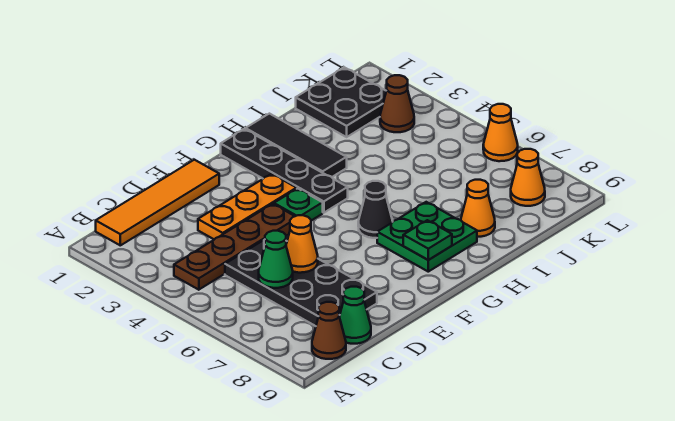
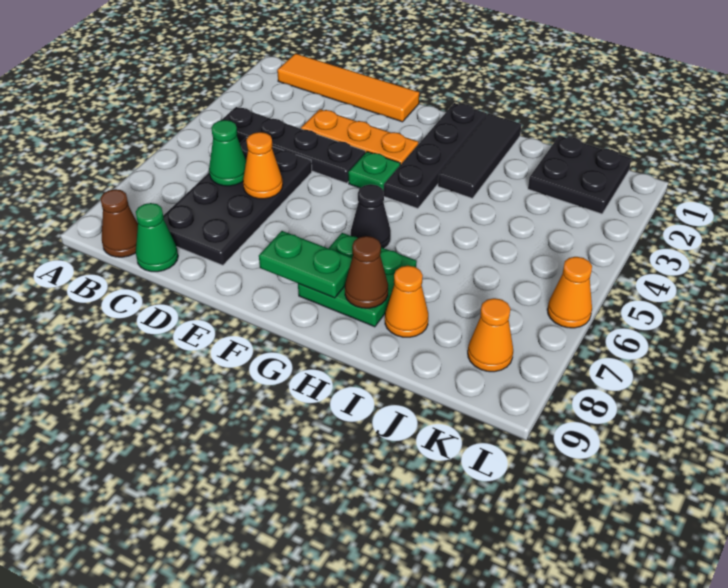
brown plate B4:E4 level 1 -> black plate B4:E4 level 1
green plate G8 level 2 -> green plate F8:G8 level 2
brown cone K3 level 1 -> brown cone H8 level 2

